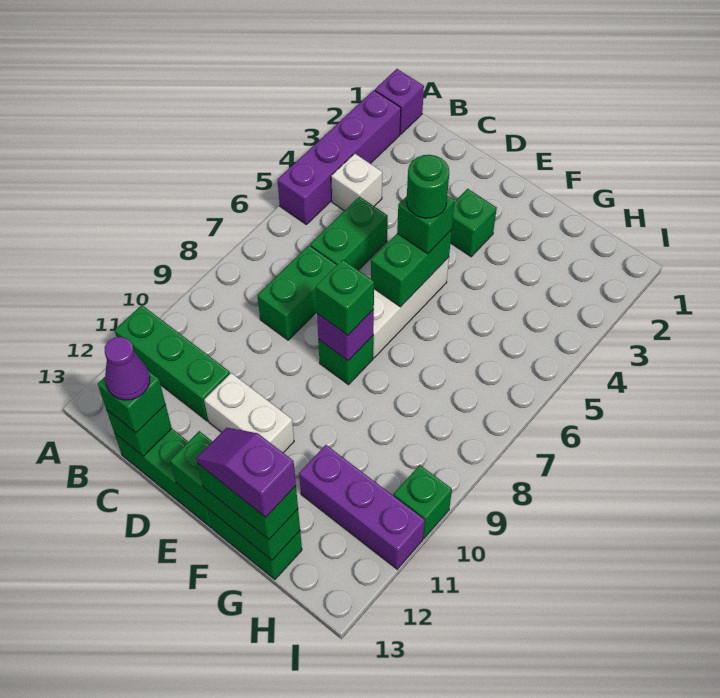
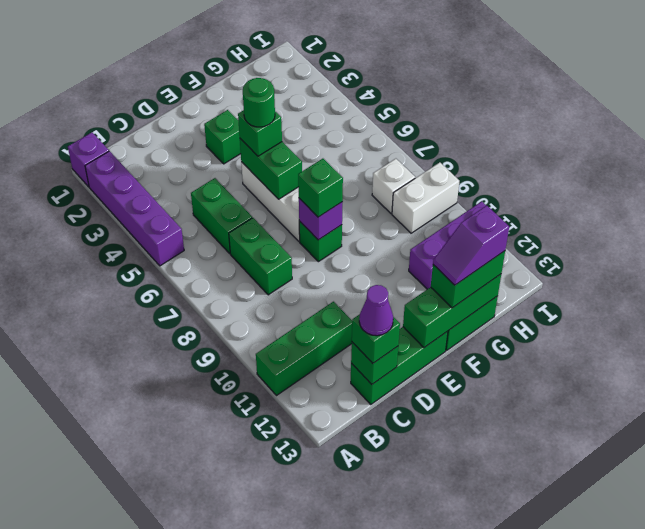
white brick B4 level 1 -> white brick H8 level 1
white brick D11:E11 level 1 -> white brick H9:I9 level 1
green brick I10 level 1 -> none

